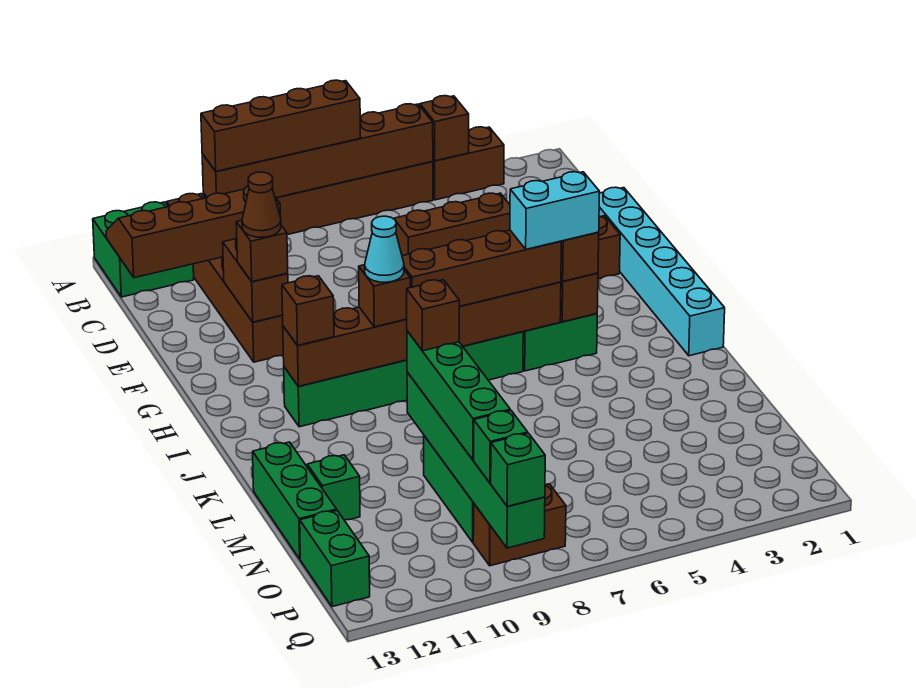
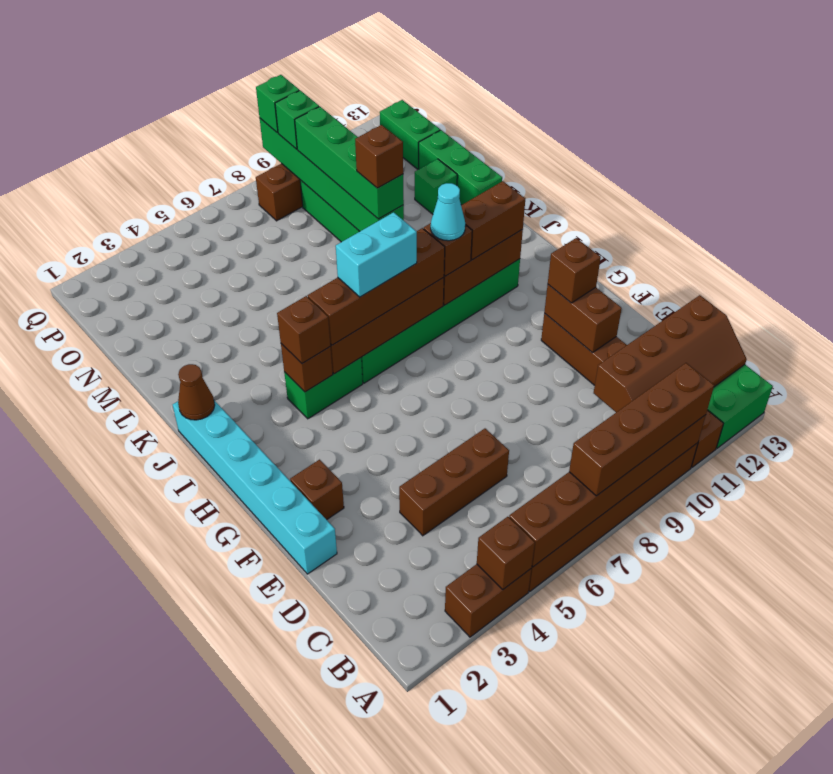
brown cone F11 level 4 -> brown cone J1 level 2
cyan brick I4:I5 level 4 -> cyan brick I6:I7 level 4
brown brick I11 level 3 -> brown brick I10:I11 level 3

